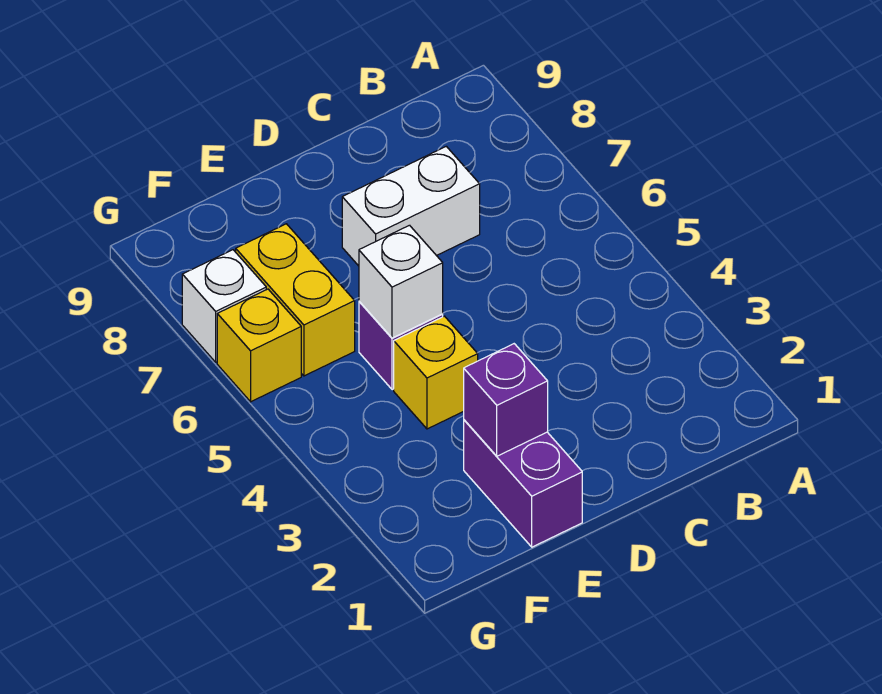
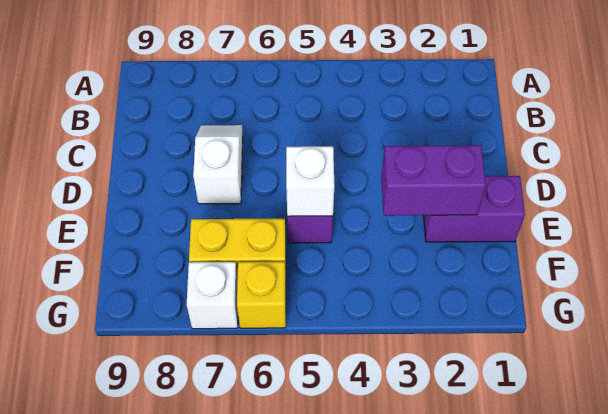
white brick C7:D7 level 1 -> white slope C7:D7 level 1 top D
purple brick E2 level 2 -> purple brick E2:E3 level 2
yellow brick E4 level 1 -> none

